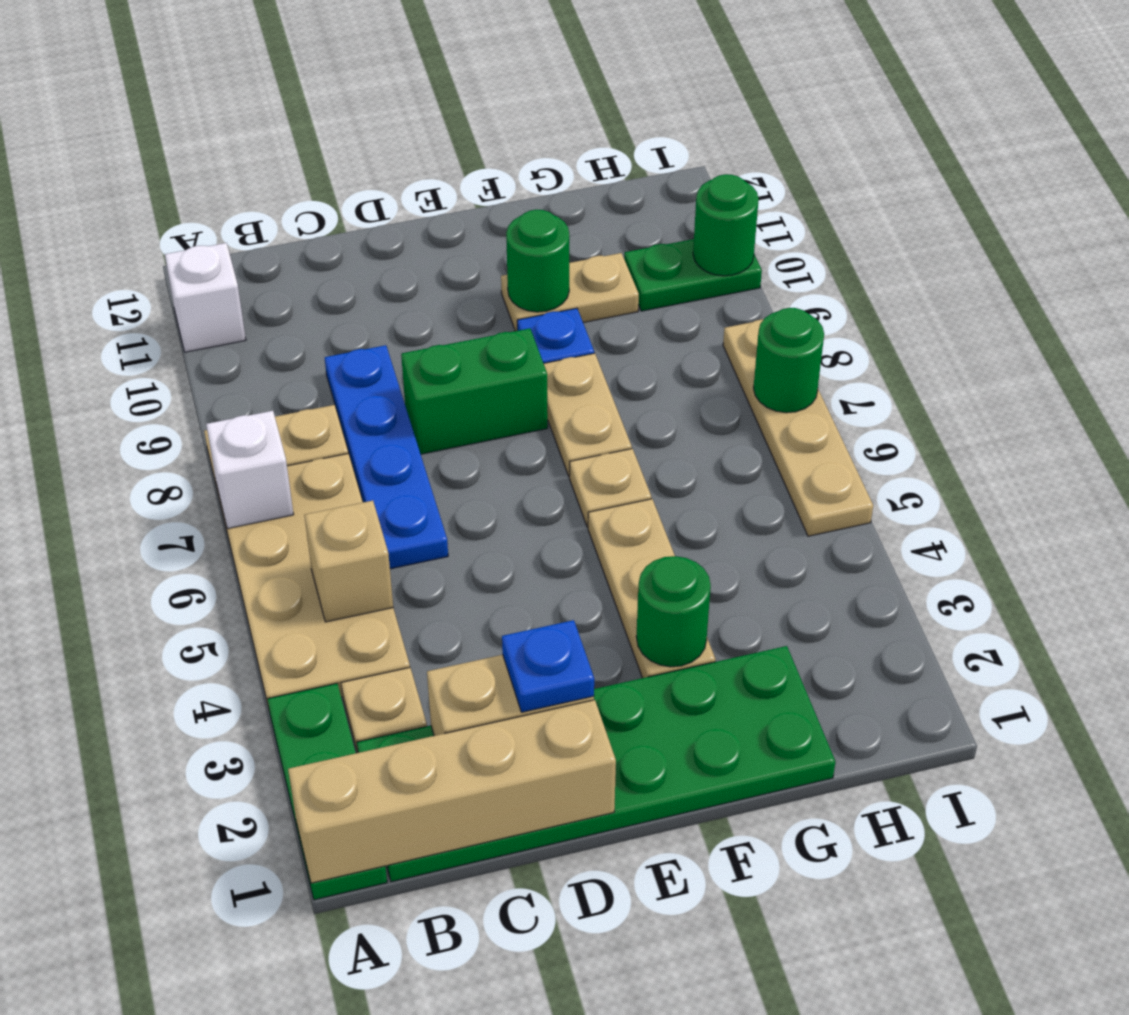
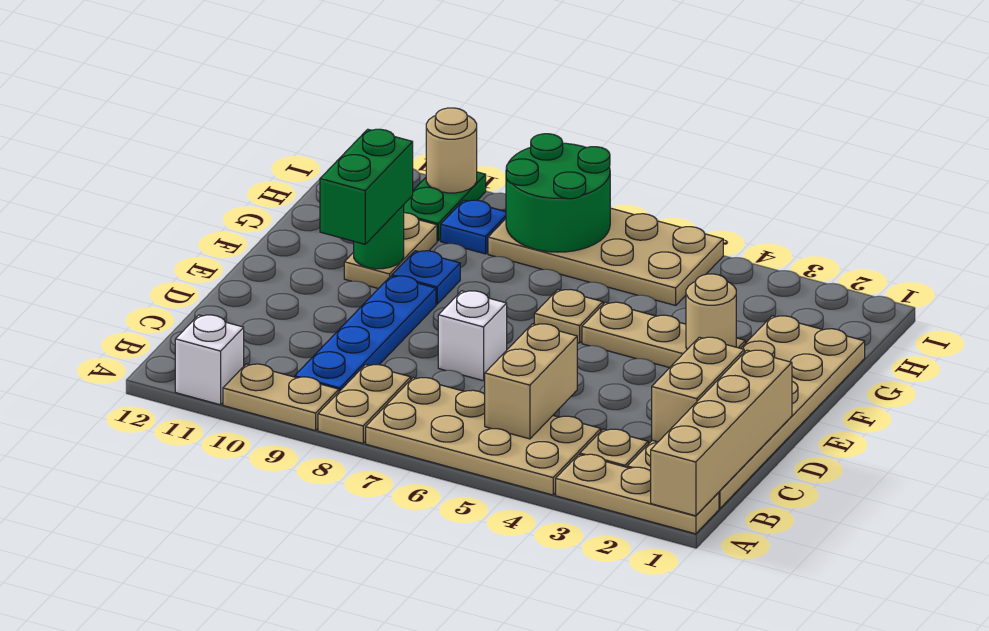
green plate A1:A3 level 1 -> tan plate A1:A3 level 1
white brick A7 level 2 -> white brick D7 level 1
green plate B1:G2 level 1 -> tan plate B1:G2 level 1
tan brick B5 level 2 -> tan brick B5:C5 level 2
blue plate C6:C9 level 1 -> blue plate B9:E9 level 1
blue plate D2 level 3 -> blue plate H9 level 1
green brick D8:E8 level 1 -> green brick E10:F10 level 3
green round brick F3 level 2 -> tan round brick F3 level 2
tan plate F7:F8 level 1 -> tan plate A9:A10 level 1
tan plate I5:I8 level 1 -> tan plate H5:I8 level 1
green round brick I7 level 2 -> green round brick H7:I8 level 2
green round brick I10 level 2 -> tan round brick I10 level 2

